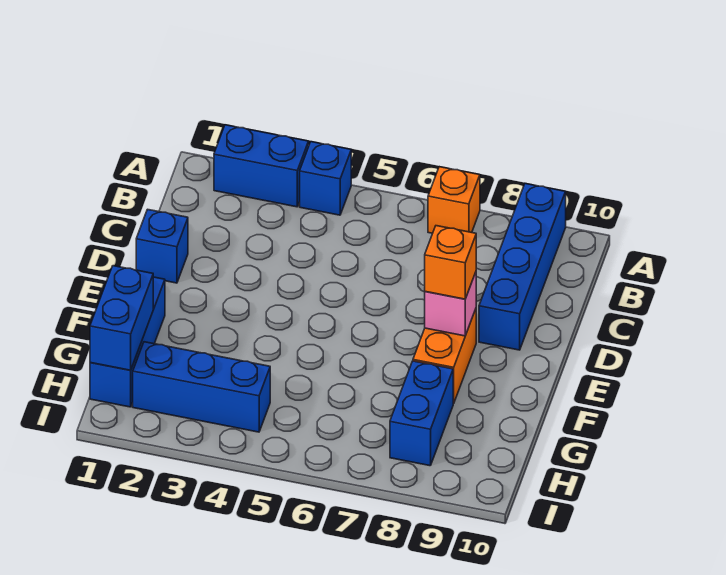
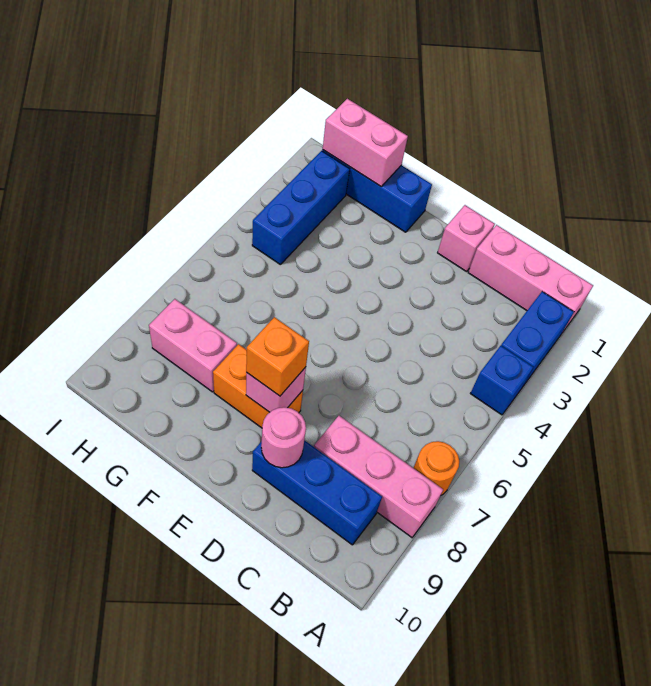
none -> pink brick A1:C1 level 1
orange brick A7 level 1 -> orange round brick A7 level 1
none -> pink brick A8:C8 level 1
blue brick A9:D9 level 1 -> blue brick B9:D9 level 1
blue brick D1 level 1 -> pink brick D1 level 1
none -> pink round brick D9 level 2
blue brick G1:H1 level 2 -> pink brick G1:H1 level 2
blue brick G8:H8 level 1 -> pink brick G8:H8 level 1

